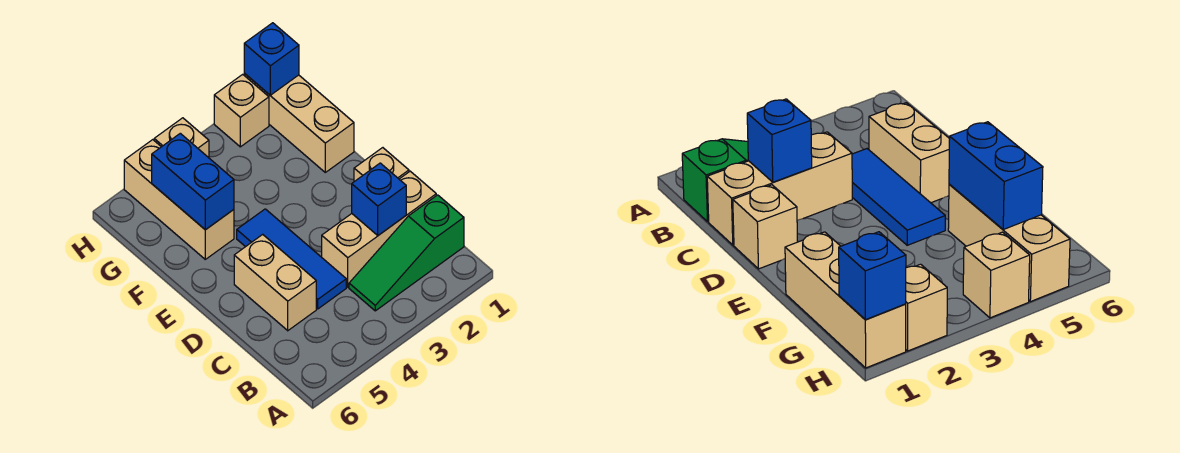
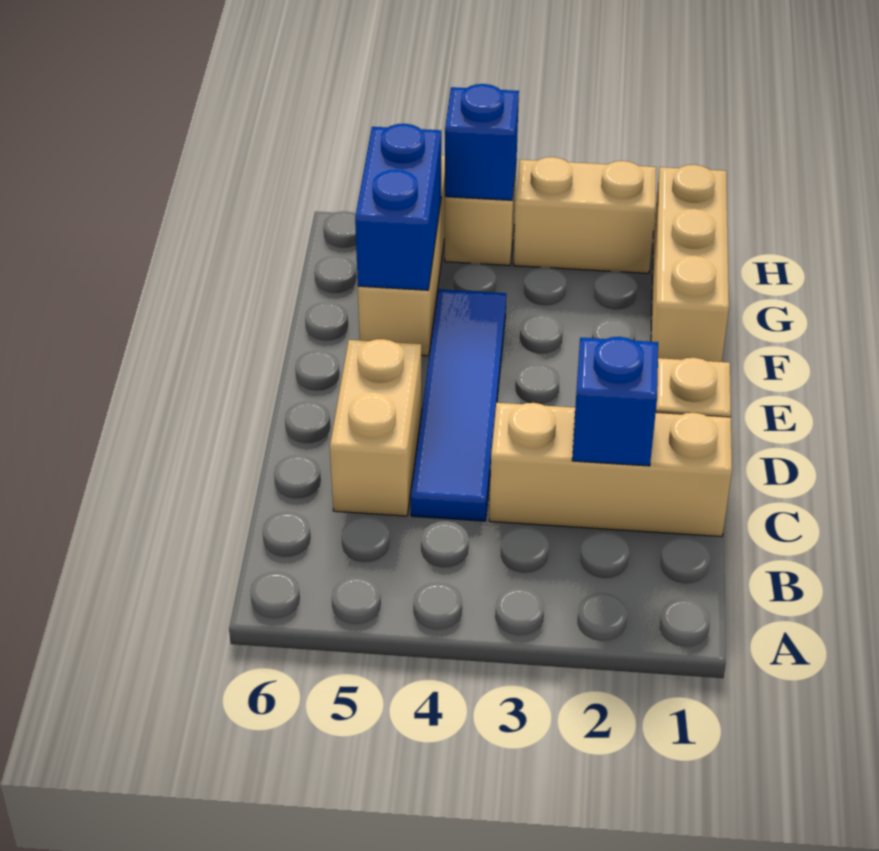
green slope B1:B3 level 1 top 1 -> none
blue tile C4:E4 level 1 -> blue tile C4:F4 level 1
blue brick H1 level 2 -> blue brick H4 level 2
tan brick H2 level 1 -> tan brick H2:H3 level 1

